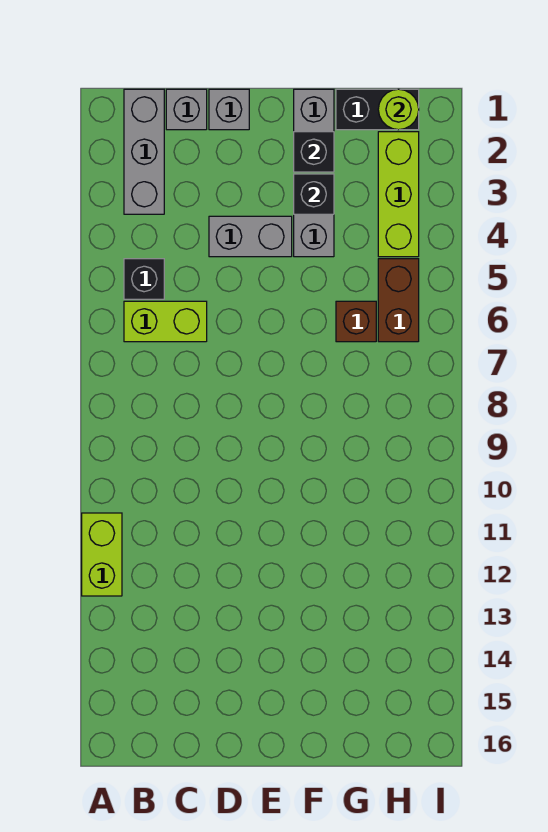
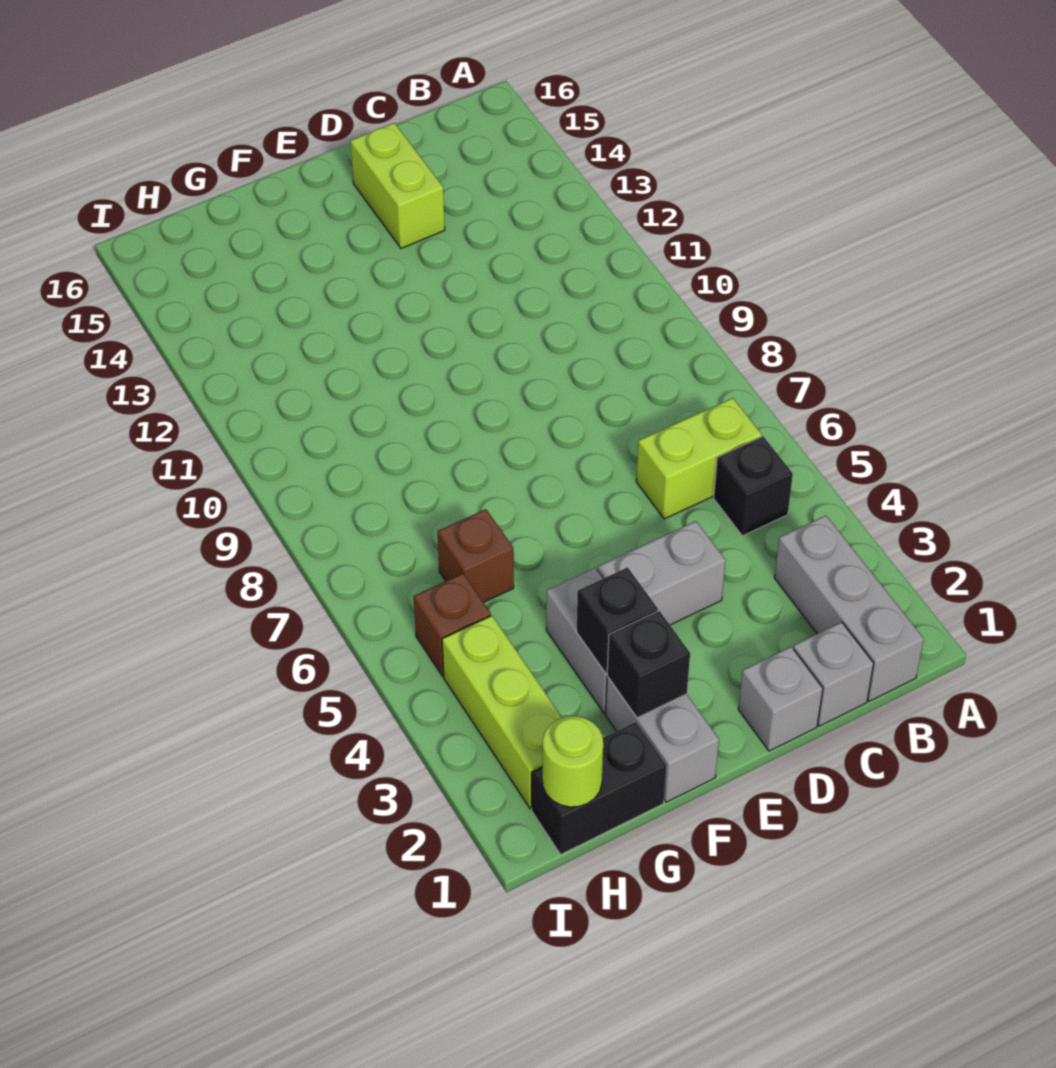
lime brick A11:A12 level 1 -> lime brick D14:D15 level 1
brown brick H5:H6 level 1 -> brown brick H5 level 1

